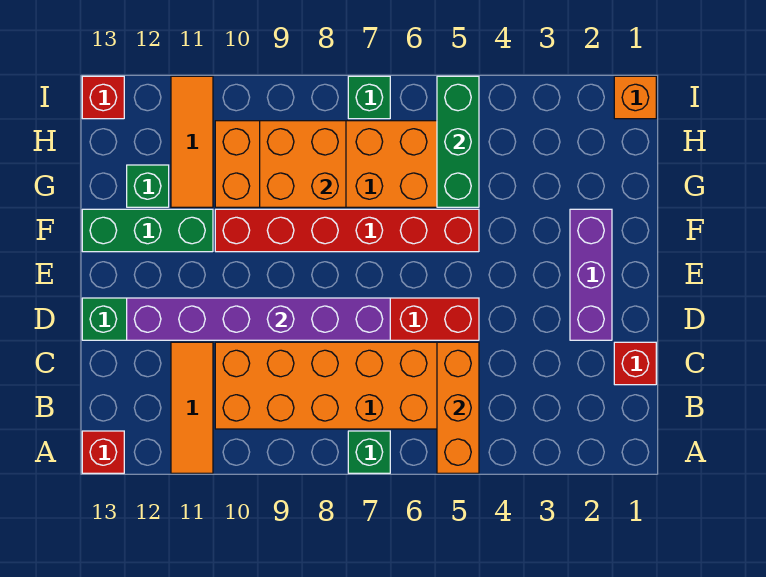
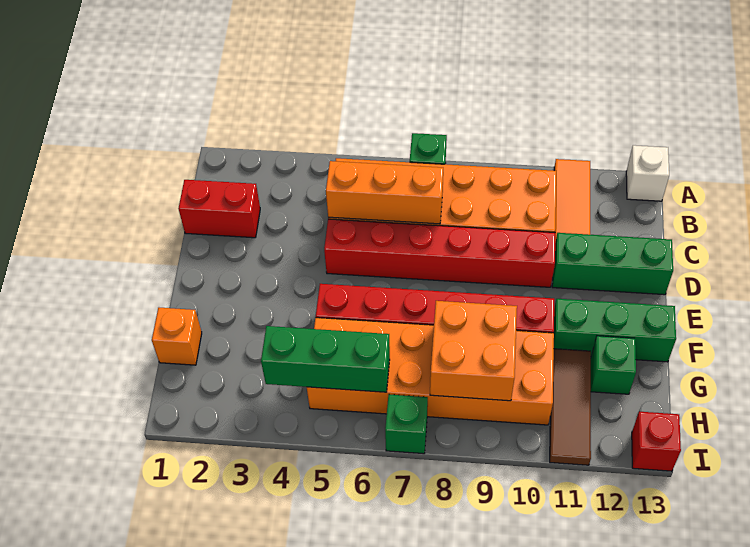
orange brick A5:C5 level 2 -> orange brick C5:C7 level 2
red brick A13 level 1 -> white brick A13 level 1
red brick C1 level 1 -> red brick C1:C2 level 1
purple brick D2:F2 level 1 -> none
purple brick D7:D12 level 2 -> none
green brick G5:I5 level 2 -> green brick H4:H6 level 2
orange tile G11:I11 level 1 -> brown tile G11:I11 level 1
orange brick I1 level 1 -> orange brick G1 level 1

